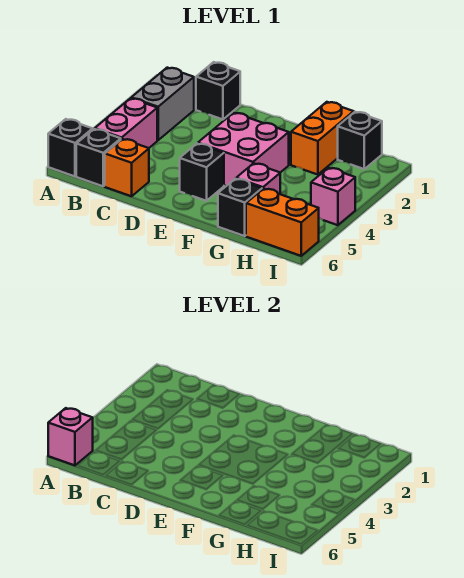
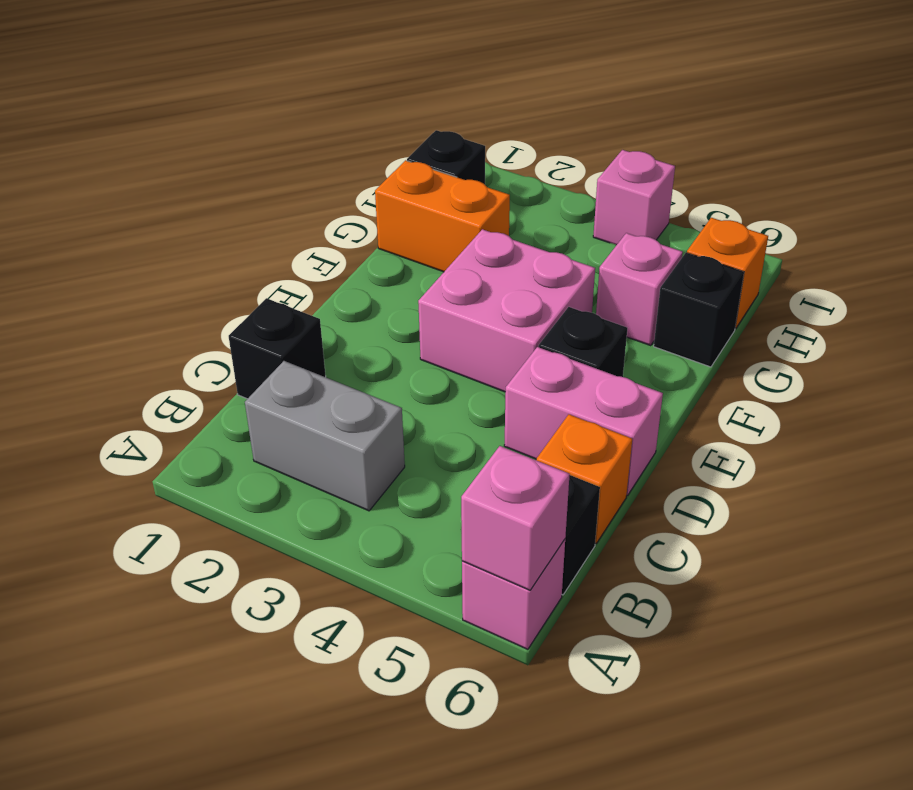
black brick A6 level 1 -> pink brick A6 level 1
pink brick B4:B5 level 1 -> pink brick D5:D6 level 1
orange brick H6:I6 level 1 -> orange brick H6 level 1

